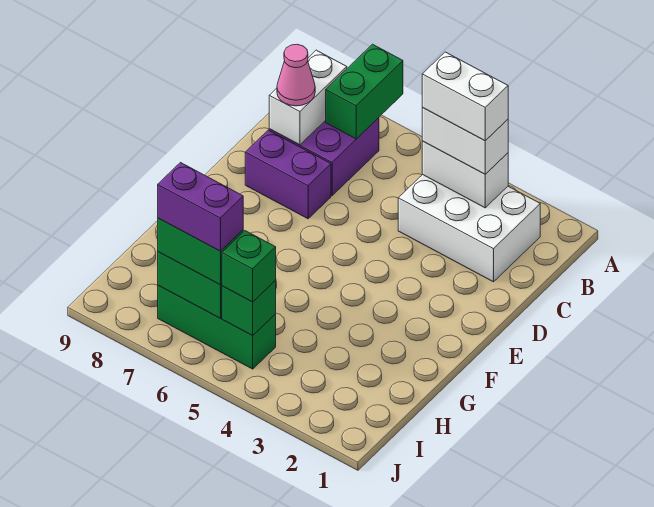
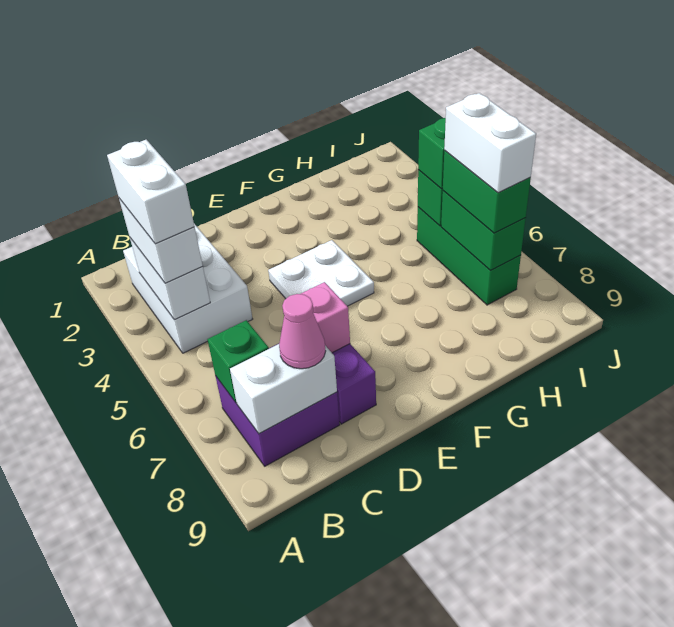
green brick A7:B7 level 2 -> green brick B7 level 2
none -> pink brick D7 level 2
none -> white plate E4:F5 level 1
purple brick I6:I7 level 4 -> white brick I6:I7 level 4

